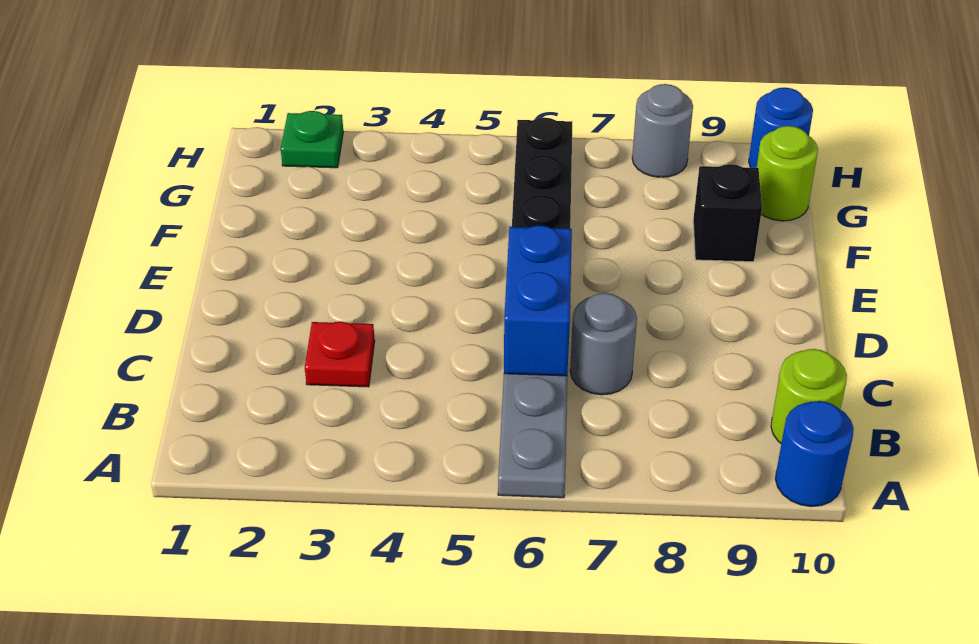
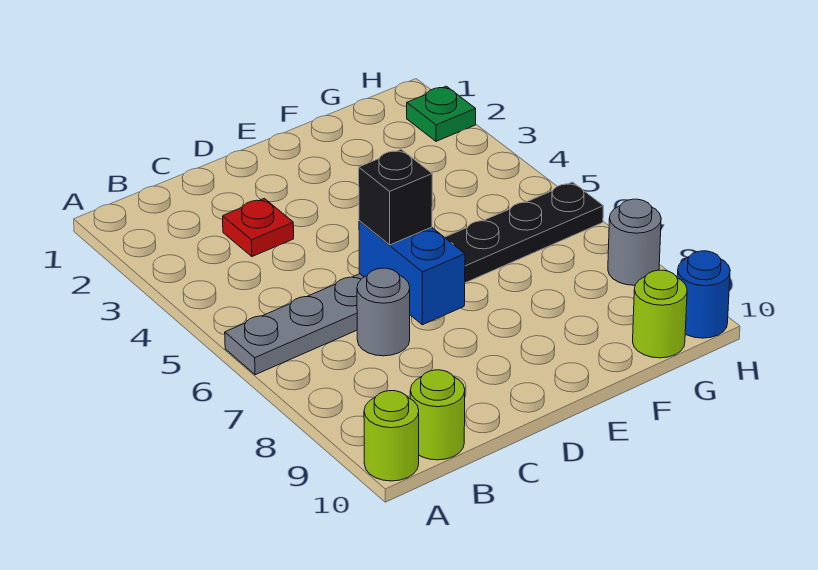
blue round brick A10 level 1 -> lime round brick A10 level 1
blue brick C6:D6 level 2 -> blue brick D6:D7 level 2
black brick F9 level 1 -> black brick D6 level 3

